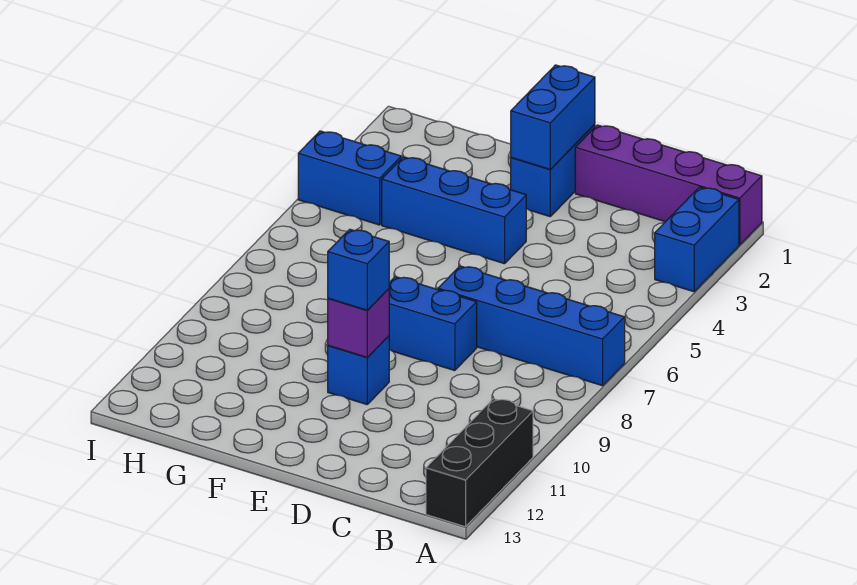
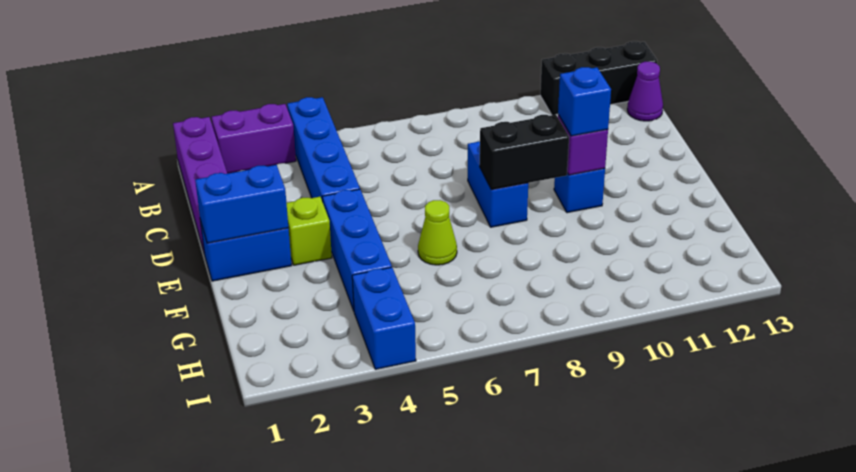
blue brick A2:A3 level 1 -> purple brick A2:A3 level 1
blue brick A7:D7 level 1 -> blue brick A4:D4 level 1
none -> purple cone B13 level 1
none -> lime brick E3 level 1
none -> black brick E8:E9 level 2
none -> lime cone F6 level 1

